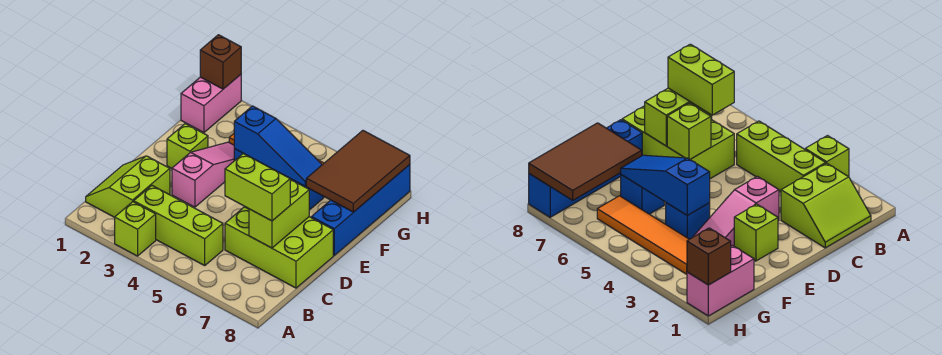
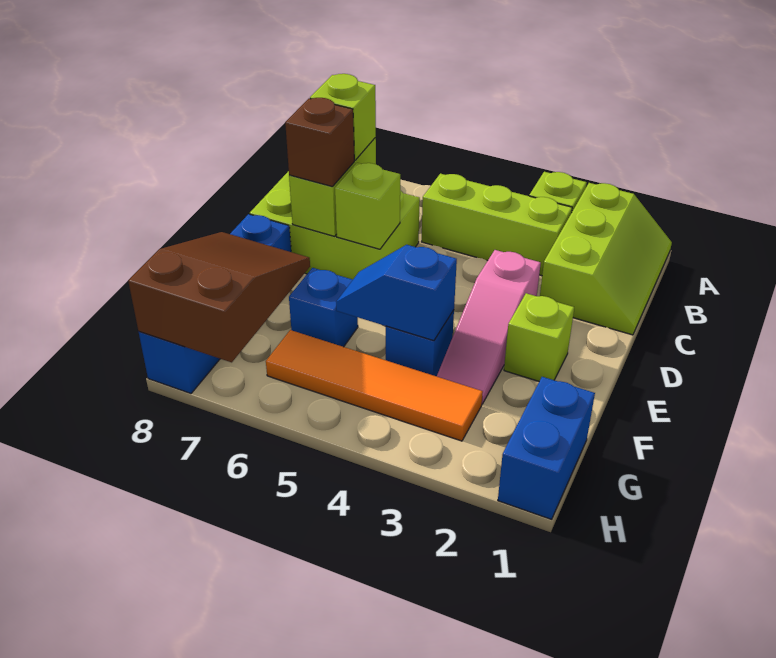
lime slope B1:C2 level 1 top 2 -> lime slope A1:C2 level 1 top 2
lime brick C6:C7 level 3 -> lime brick C7 level 3
blue slope F4:F6 level 2 top 4 -> blue slope F4:F5 level 2 top 4
brown tile F7:H8 level 2 -> brown slope F7:H8 level 2 top H
pink brick G1:H1 level 1 -> blue brick G1:H1 level 1
brown brick H1 level 2 -> brown brick D7 level 3

